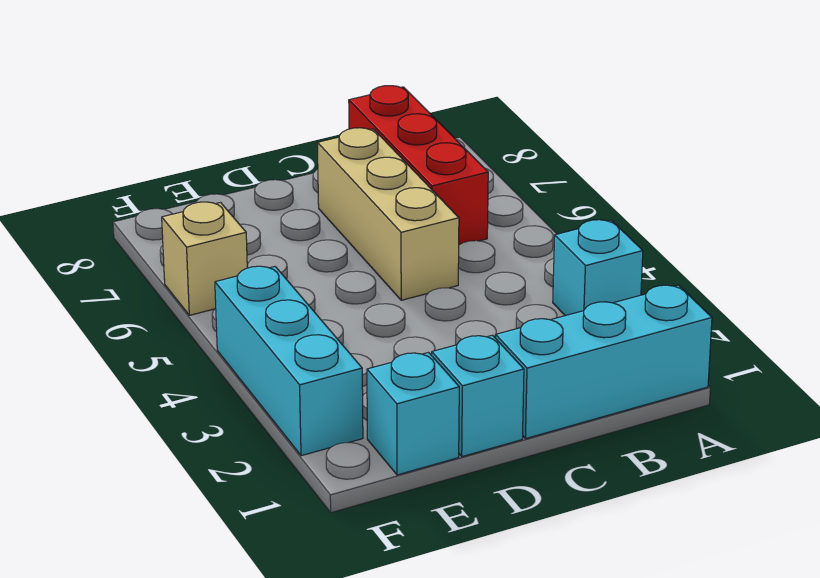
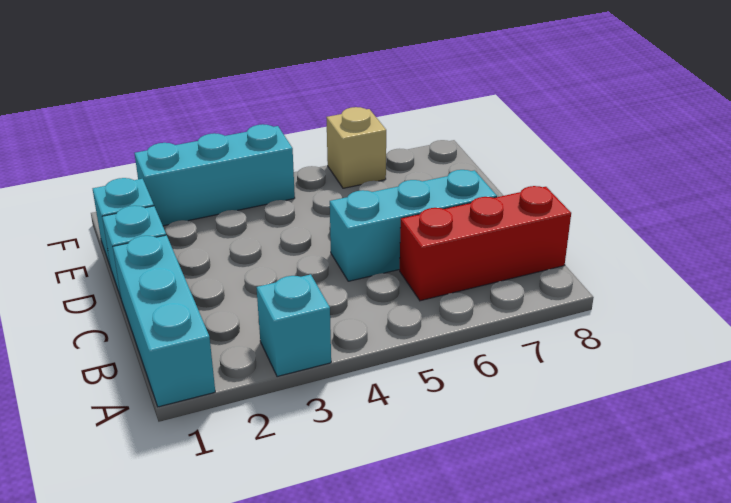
tan brick C5:C7 level 1 -> cyan brick C5:C7 level 1

